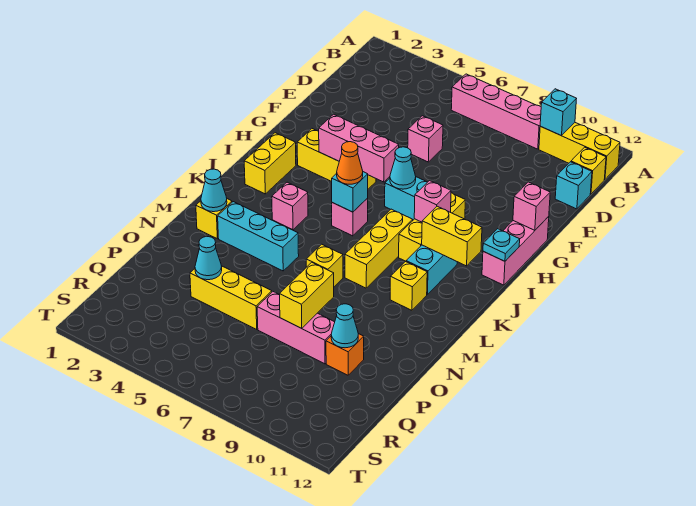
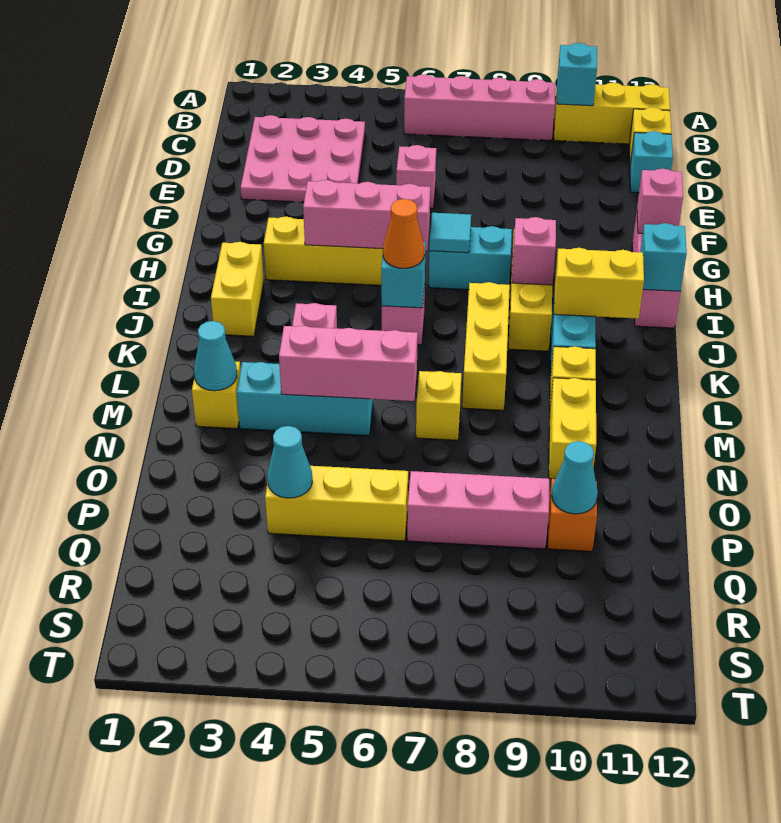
none -> pink plate C2:E4 level 1
cyan cone H7 level 2 -> cyan tile H7 level 2
cyan plate I12 level 2 -> cyan brick I12 level 2
none -> pink brick M4:M6 level 2
yellow brick O8:P8 level 2 -> yellow brick M10:N10 level 1

